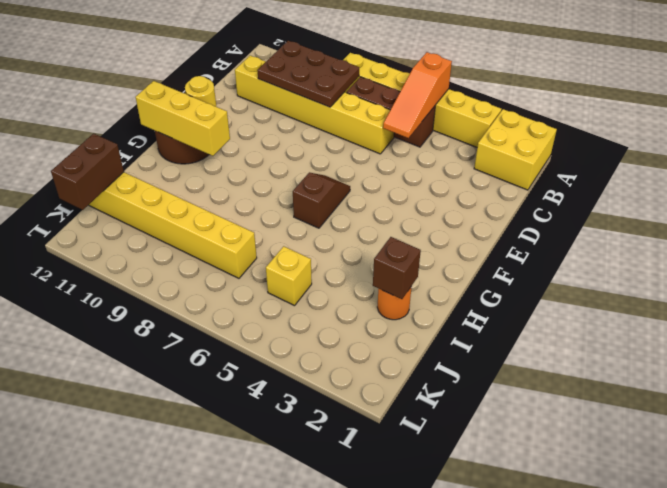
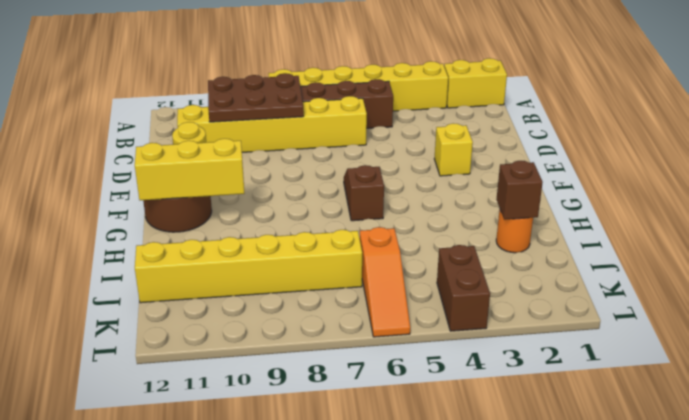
yellow brick A1:B2 level 1 -> yellow brick A1:A2 level 1
orange slope A5:C5 level 2 top A -> orange slope J6:L6 level 1 top J
yellow brick J5 level 1 -> yellow brick E3 level 1
brown brick J12:K12 level 2 -> brown brick K4:L4 level 1

